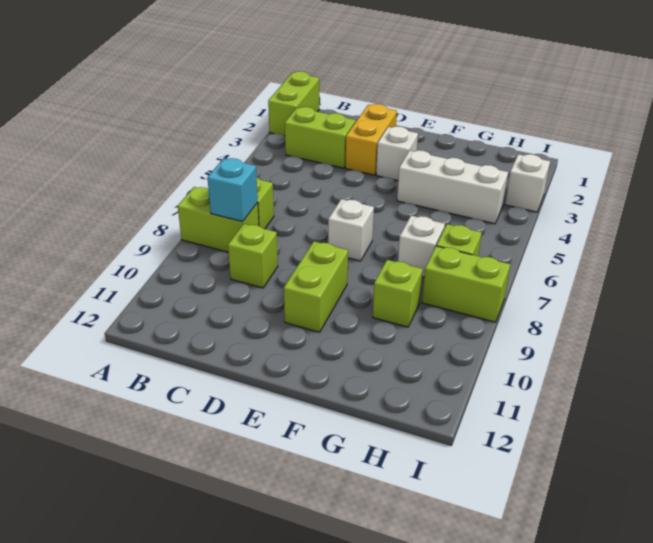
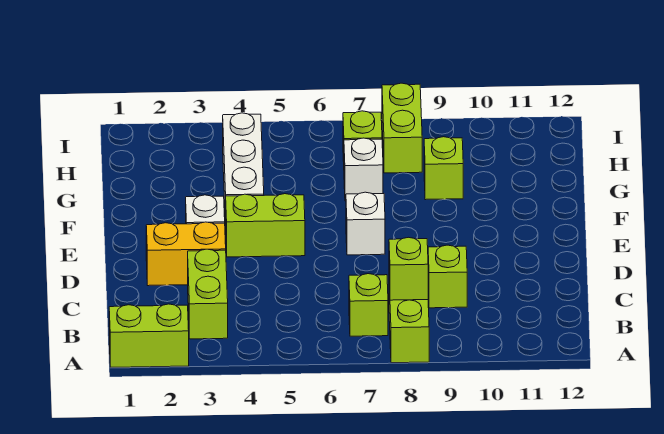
cyan brick B8 level 2 -> lime brick B8 level 2
lime brick E9:E10 level 1 -> lime brick E4:E5 level 1
white brick I3 level 1 -> none

